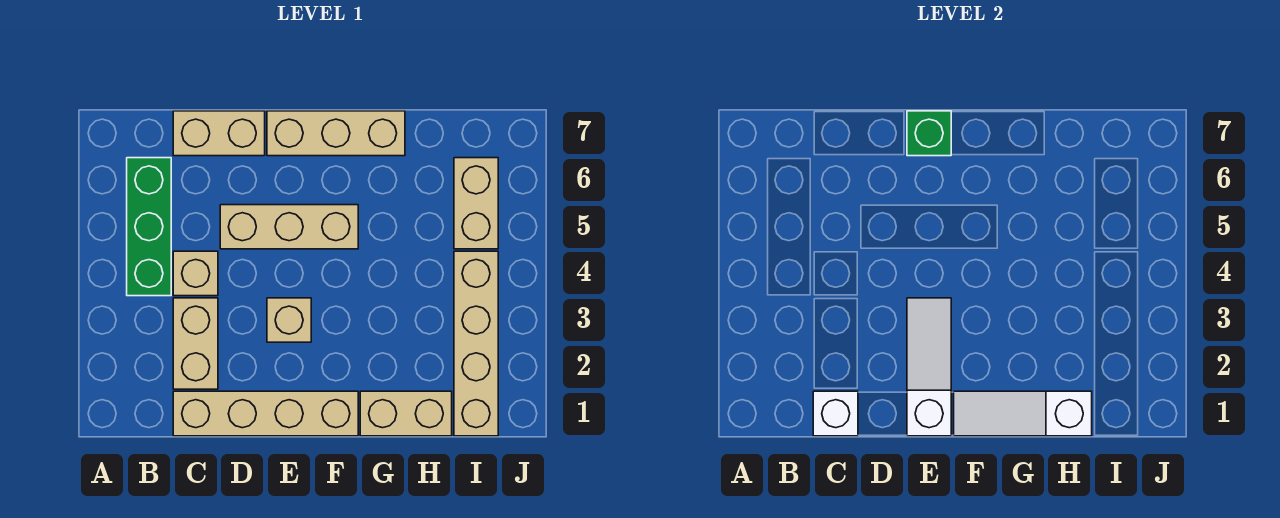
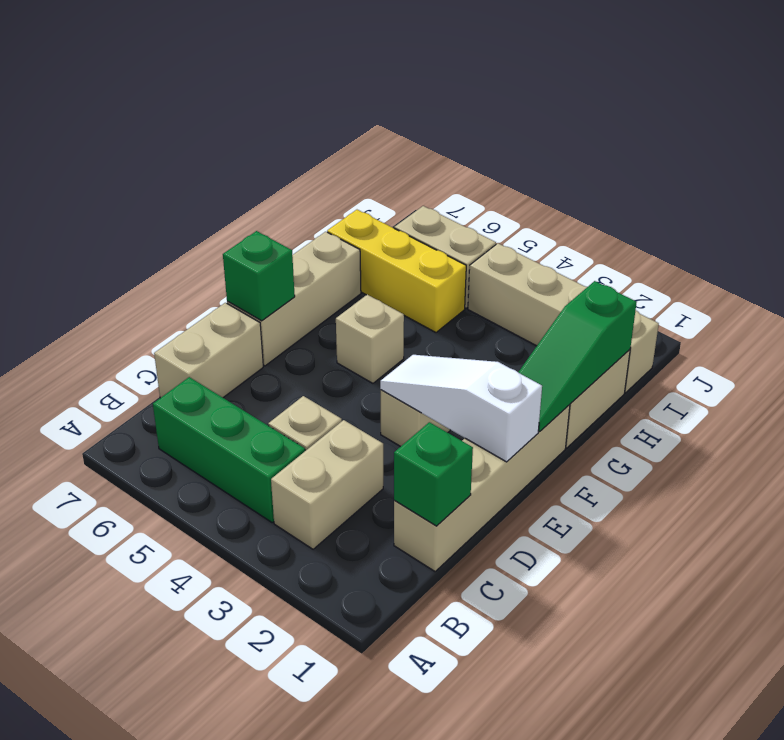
white brick C1 level 2 -> green brick C1 level 2
tan brick C2:C3 level 1 -> tan brick B3:C3 level 1
tan brick D5:F5 level 1 -> tan brick F5 level 1
white slope F1:H1 level 2 top H -> green slope F1:H1 level 2 top H
none -> yellow brick H5:H7 level 1

